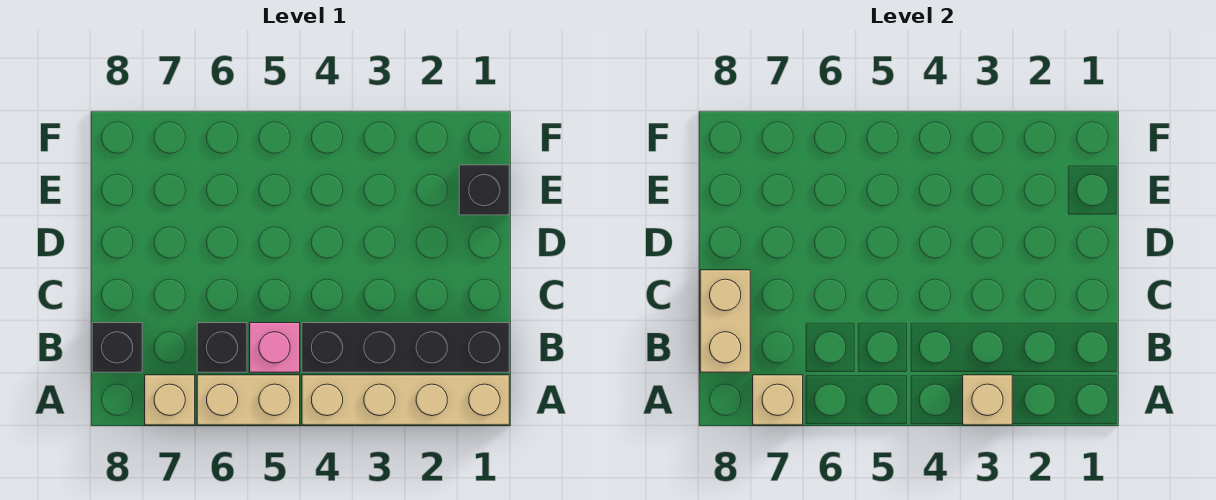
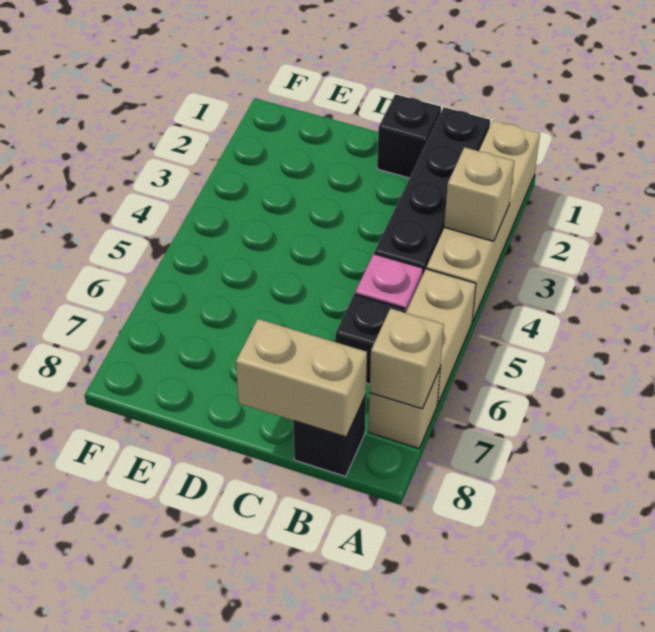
black brick E1 level 1 -> black brick C1 level 1

